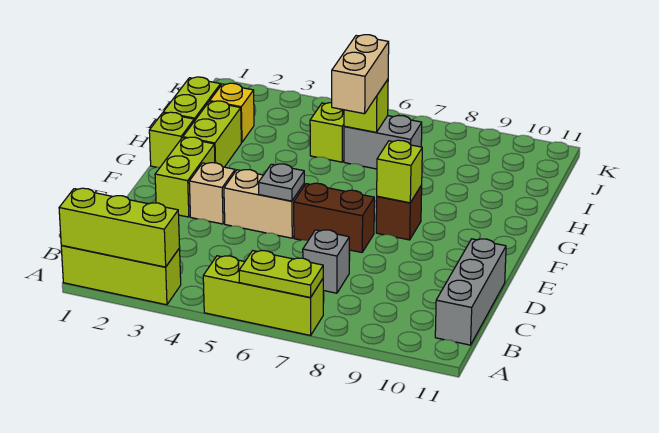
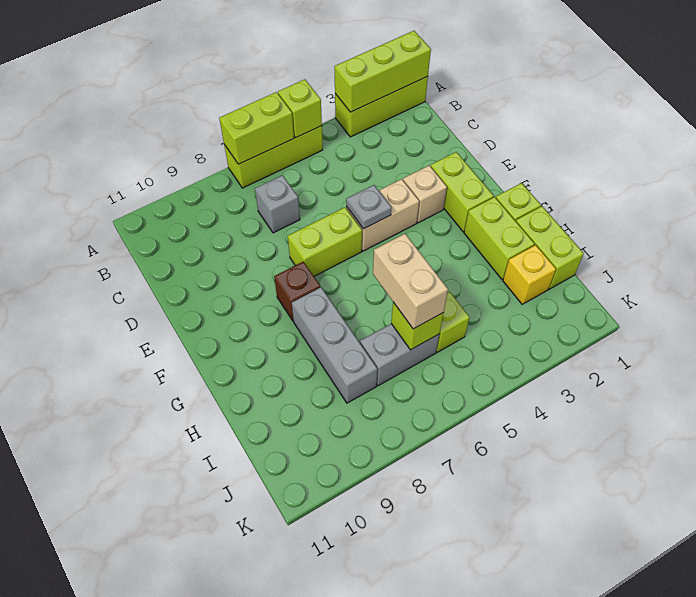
lime plate A6:A7 level 2 -> lime brick A6:A7 level 2
grey brick B11:D11 level 1 -> grey brick G8:I8 level 1
brown brick E6:E7 level 1 -> lime brick E6:E7 level 1
lime brick F8 level 2 -> lime brick A5 level 2

